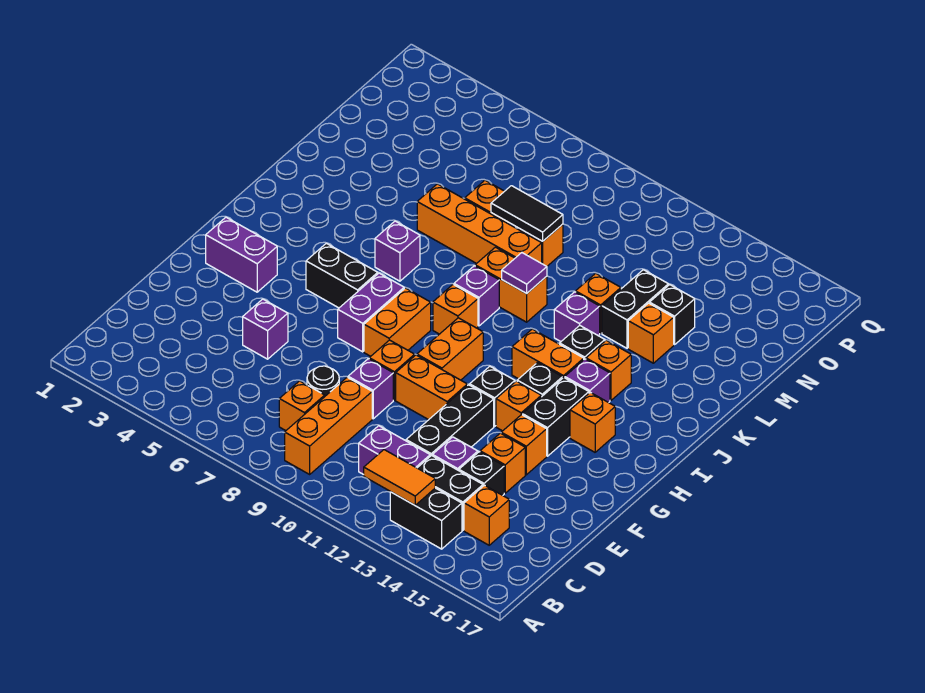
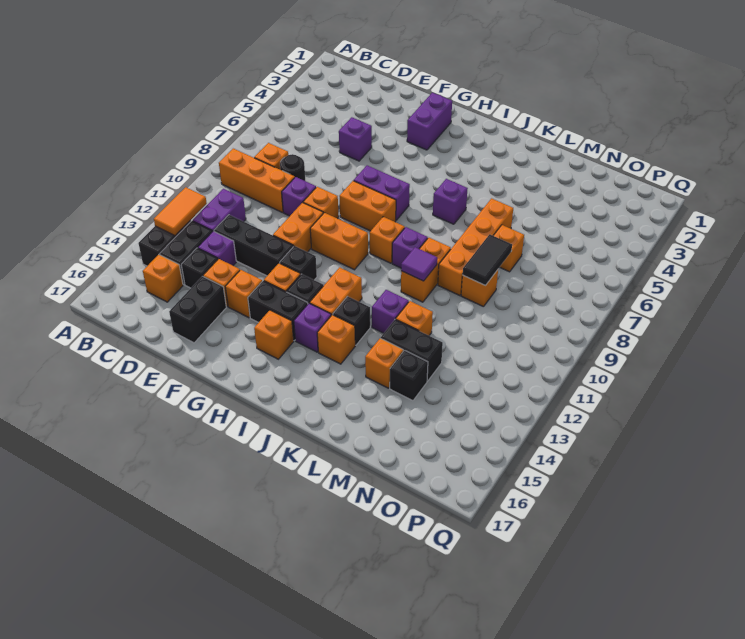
black brick H5:H6 level 1 -> black brick E15:E16 level 1

